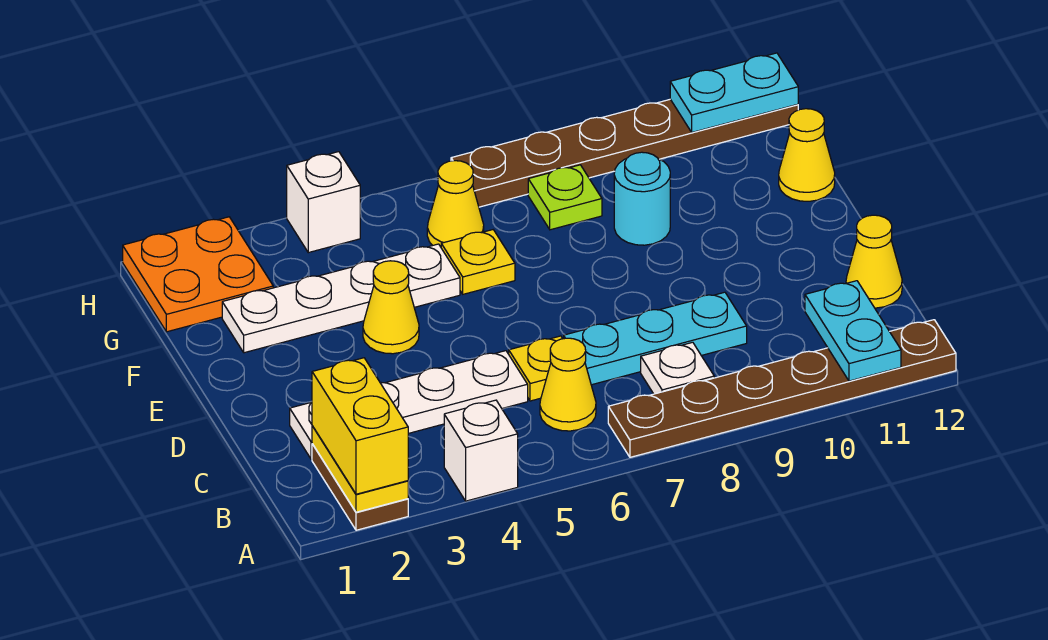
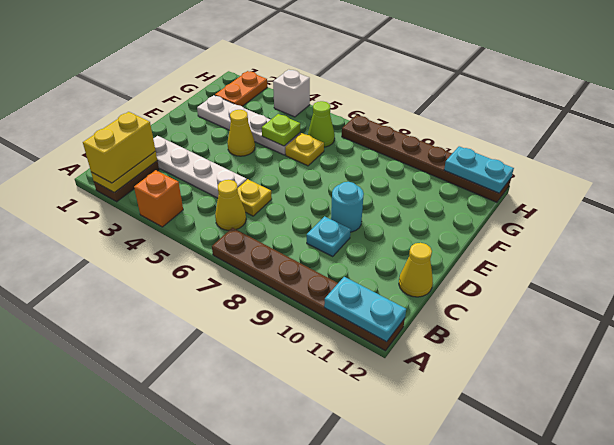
white brick A4 level 1 -> orange brick A4 level 1
cyan plate A11:B11 level 2 -> cyan plate A11:A12 level 2
white plate B8 level 1 -> none
cyan plate C7:C9 level 1 -> cyan plate C9 level 1
cyan round brick F9 level 1 -> cyan round brick D9 level 1
yellow cone F12 level 1 -> none
orange plate G1:H2 level 1 -> orange plate G2:H2 level 1
yellow cone G6 level 1 -> lime cone G6 level 1
lime plate G8 level 1 -> lime plate F5 level 2

